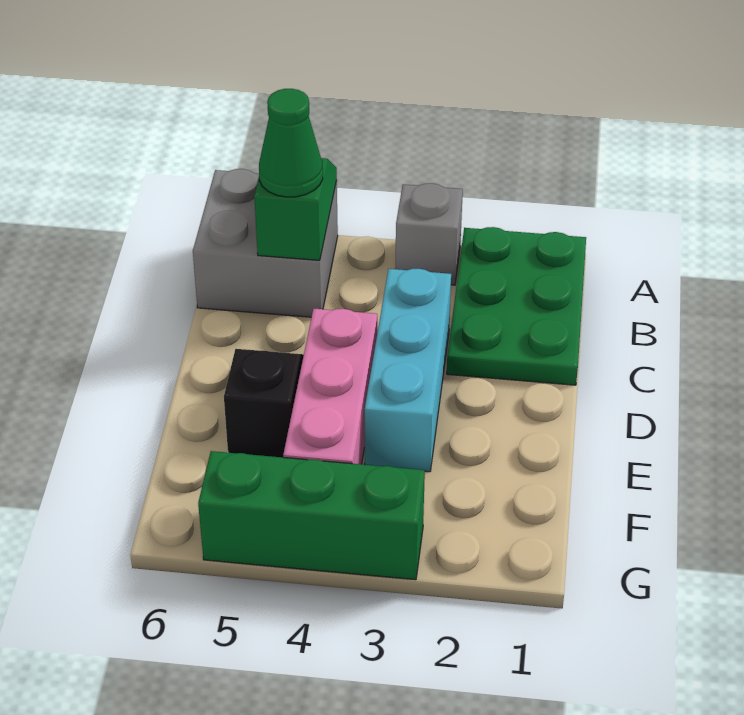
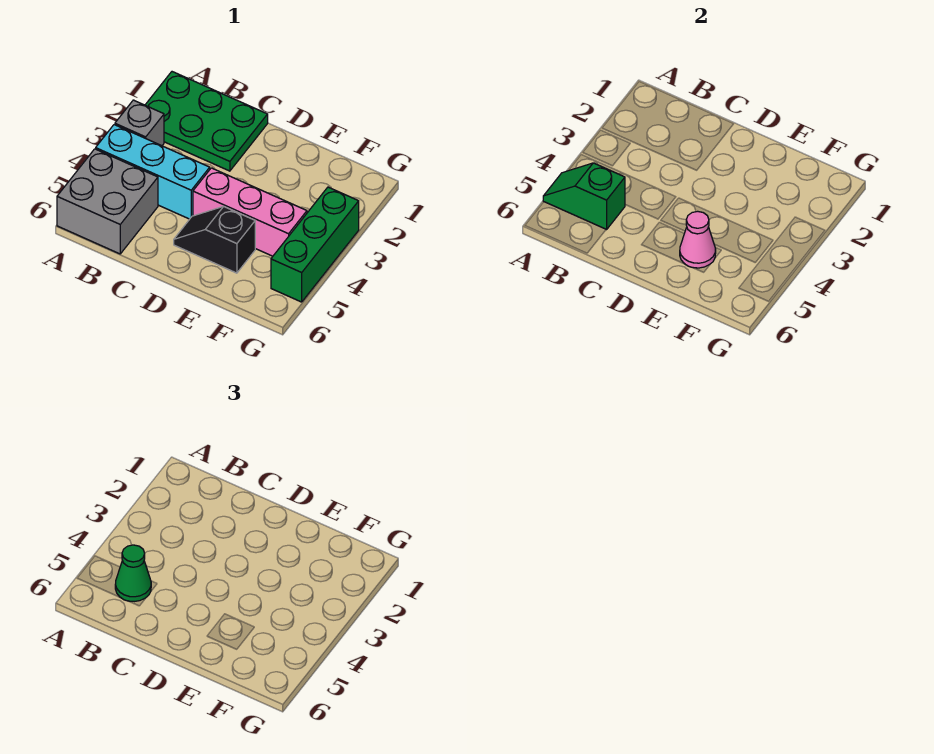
cyan brick C3:E3 level 1 -> cyan brick A4:C4 level 1
none -> pink cone E5 level 2

